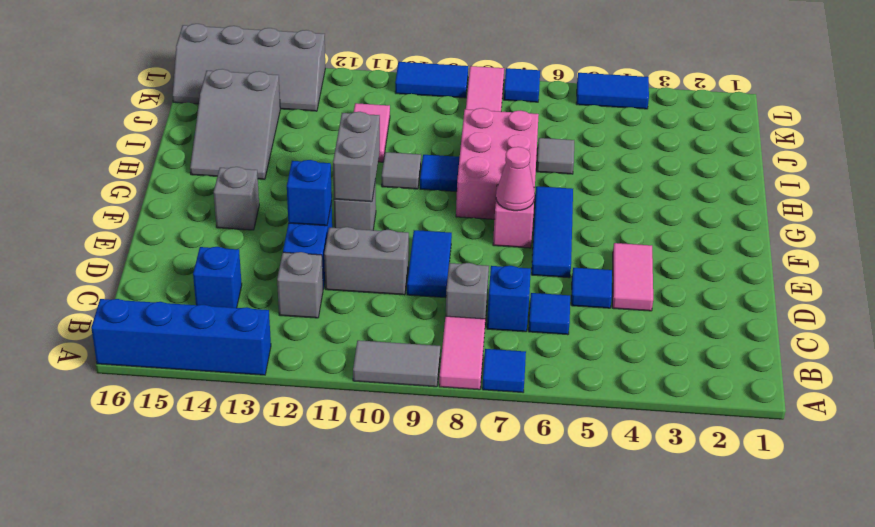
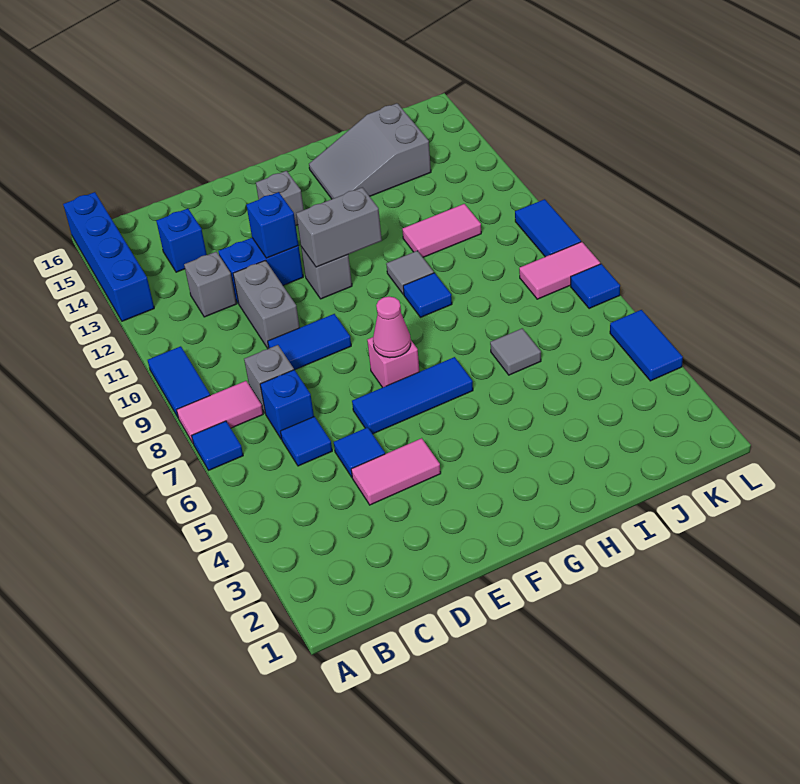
grey tile A9:A10 level 1 -> blue tile A9:A10 level 1
pink brick G7:I8 level 1 -> none
grey slope K13:L16 level 1 top L -> none

